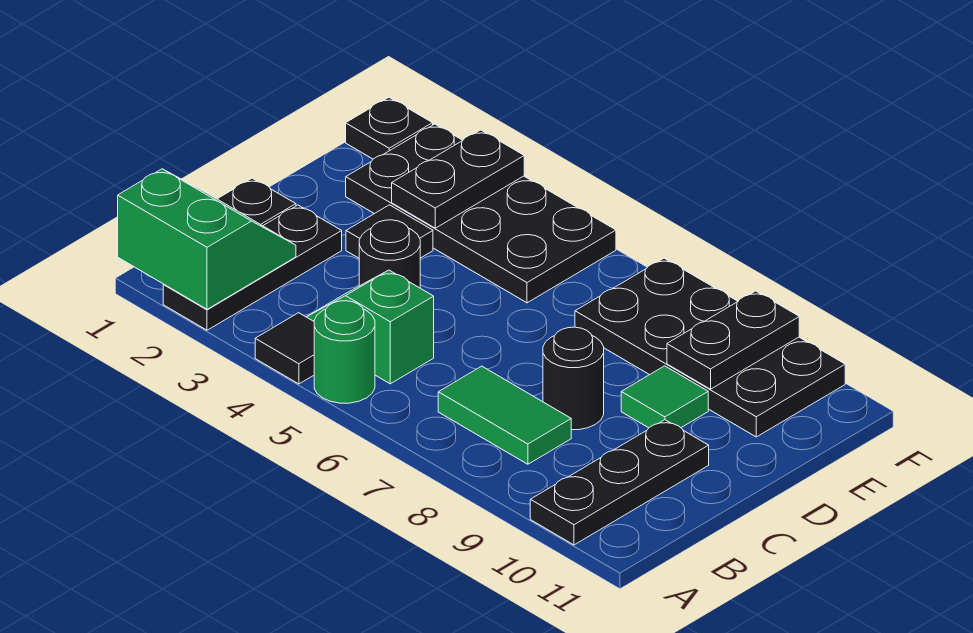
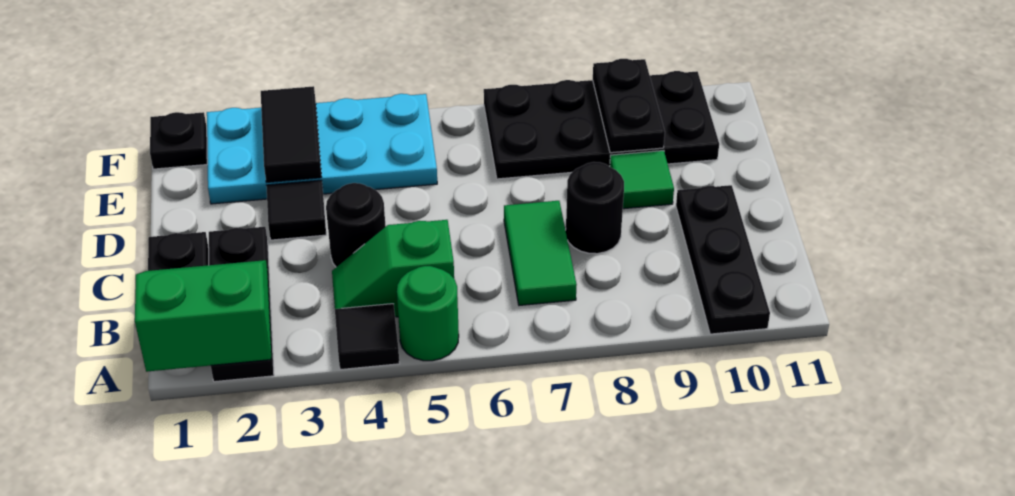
green tile B7:B8 level 1 -> green tile B7:C7 level 1
black plate E2:F5 level 1 -> cyan plate E2:F5 level 1
black plate E3:F3 level 2 -> black tile E3:F3 level 2

